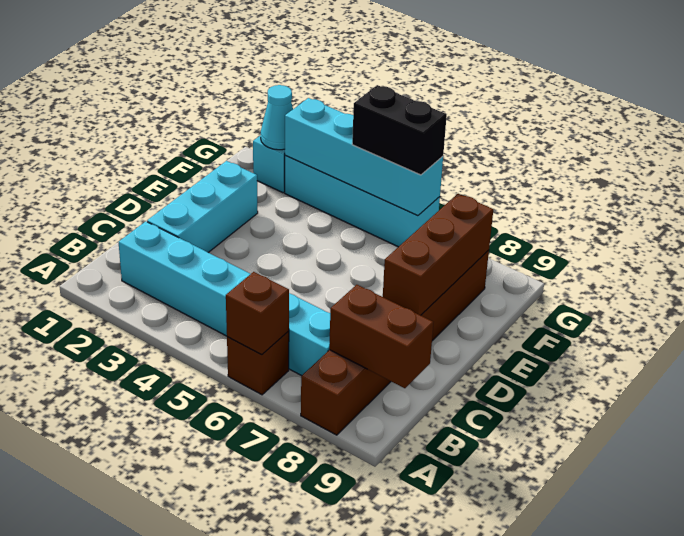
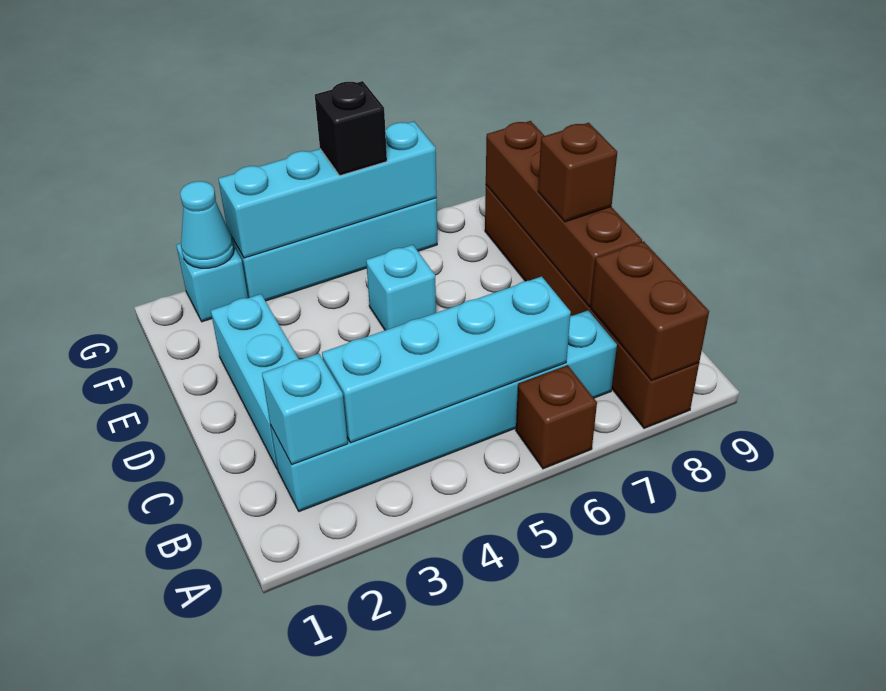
brown brick A6 level 2 -> brown brick D8 level 3
none -> cyan brick B2 level 2
none -> cyan brick B3:B6 level 2
brown brick B8:B9 level 2 -> brown brick A8:B8 level 2
brown brick D8:F8 level 2 -> brown brick C8:F8 level 2
none -> cyan brick E5 level 1
black brick G5:G6 level 3 -> black brick G5 level 3

